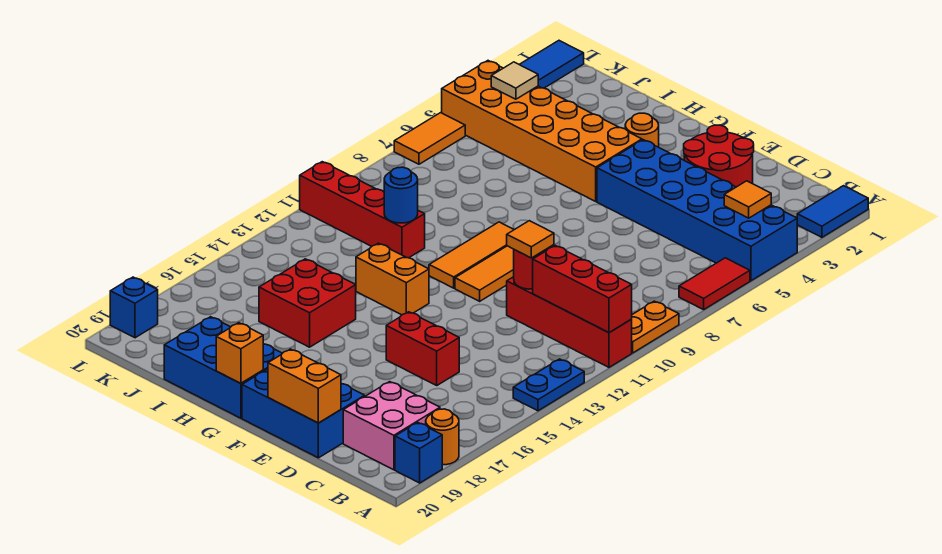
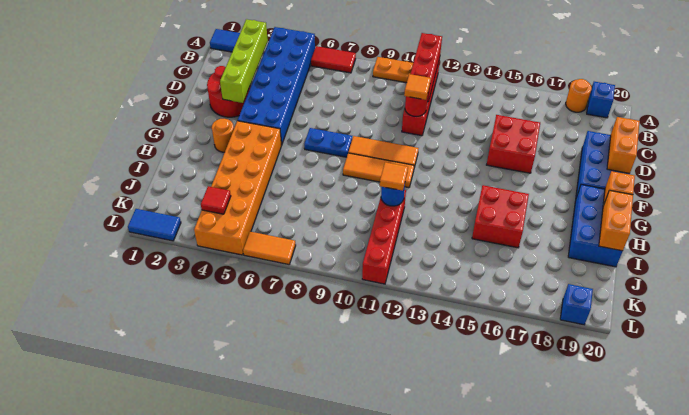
blue plate A13:A14 level 1 -> blue plate F7:F8 level 1
none -> lime brick B3:E3 level 2
orange tile B4 level 2 -> orange tile I11 level 3
pink brick B18:C19 level 1 -> none
red brick D15:E15 level 1 -> red brick D15:E16 level 1
orange brick G13:H13 level 1 -> orange brick H20:I20 level 2
tan tile K4 level 2 -> red tile K4 level 2

